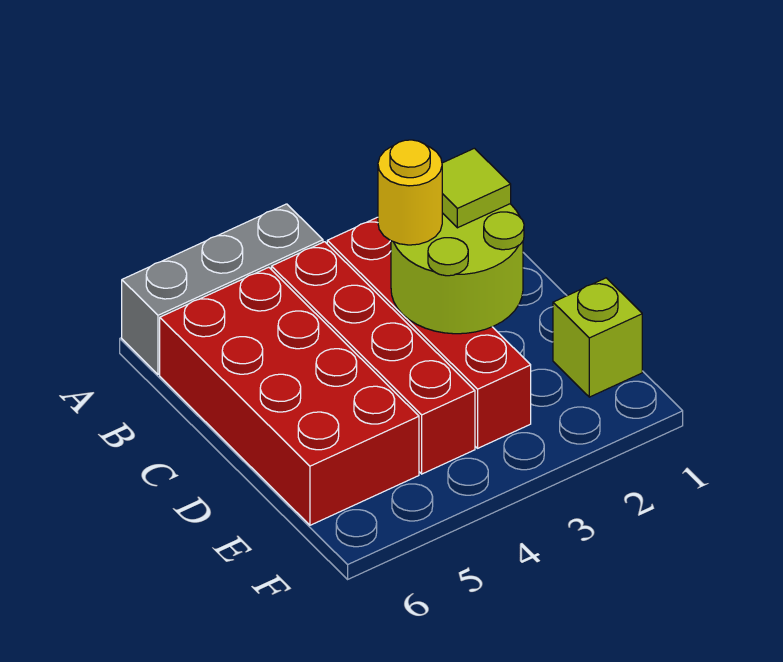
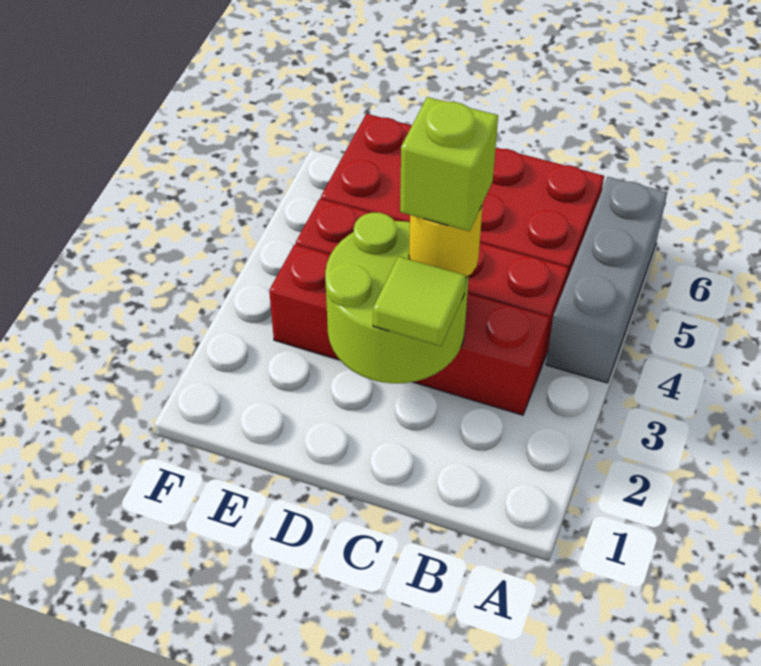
lime brick E1 level 1 -> lime brick C3 level 4

